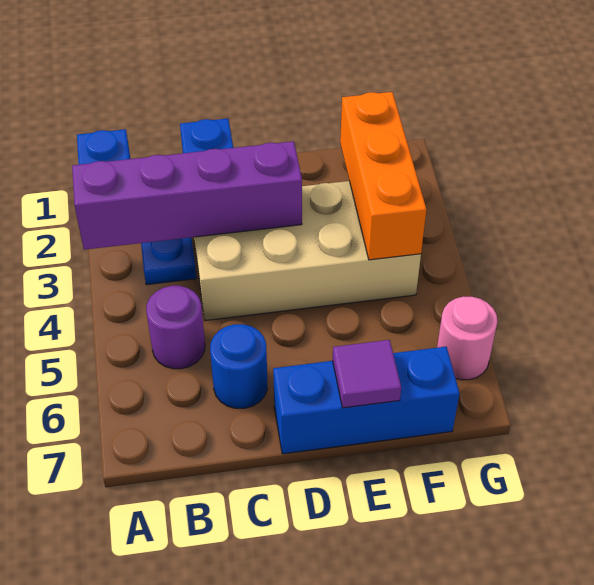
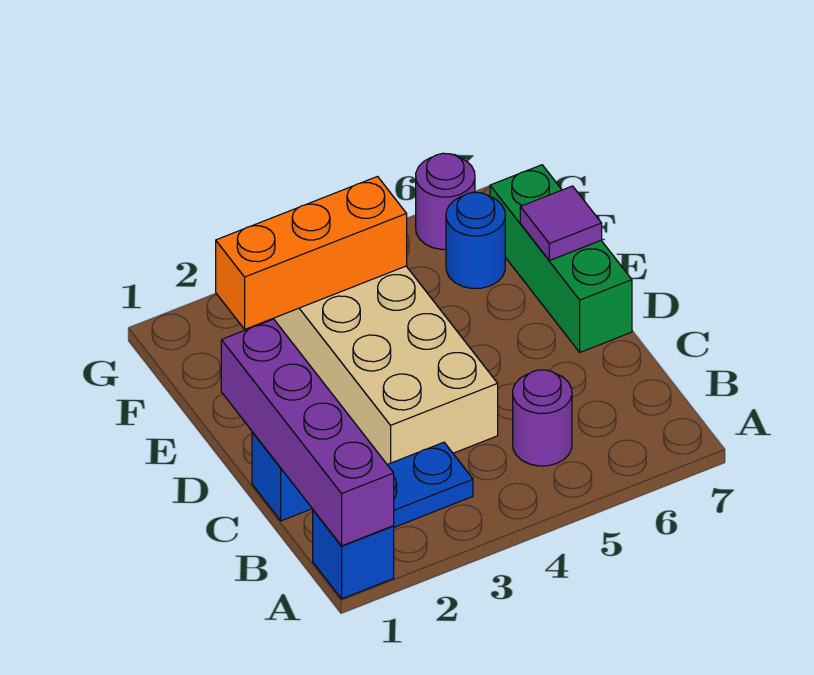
purple brick A3:D3 level 2 -> purple brick A1:D1 level 2
blue round brick C6 level 1 -> blue round brick F6 level 1
blue brick D7:F7 level 1 -> green brick D7:F7 level 1
pink round brick G6 level 1 -> purple round brick G6 level 1

